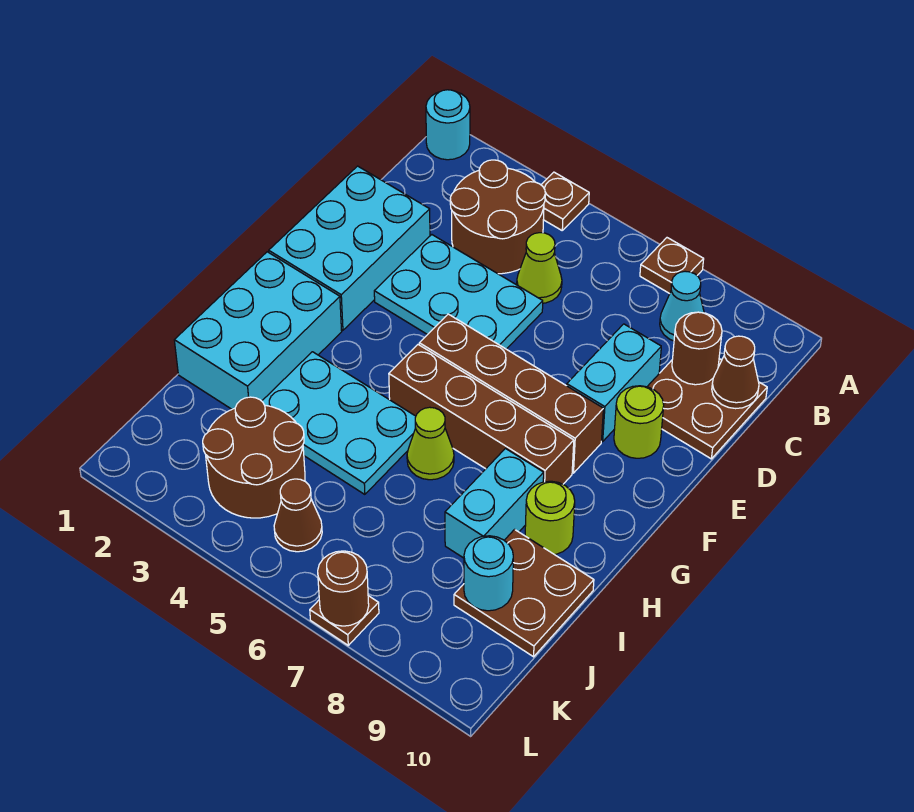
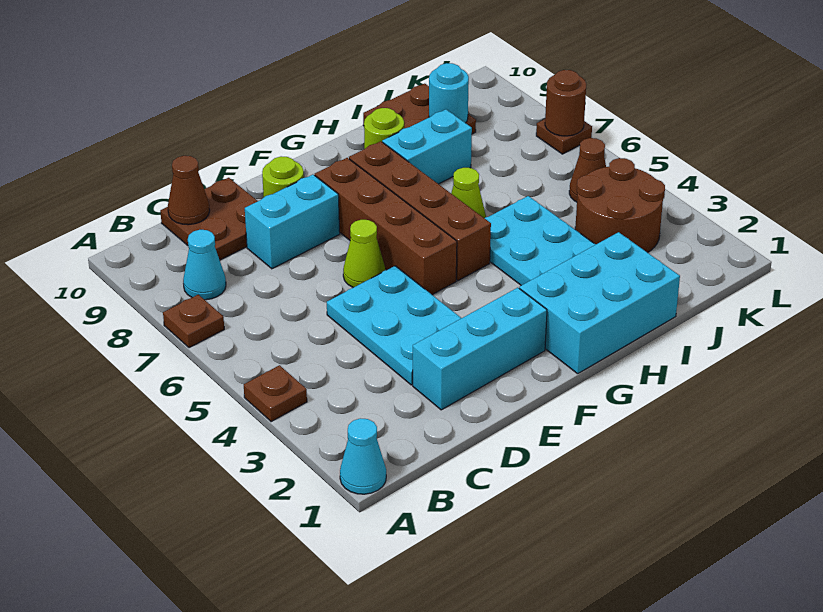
cyan round brick A1 level 1 -> cyan cone A1 level 1
brown round brick B3:C4 level 1 -> none
lime cone C5 level 1 -> lime cone E6 level 1
brown round brick C9 level 2 -> none
cyan brick D1:F2 level 1 -> cyan brick D2:F2 level 1

